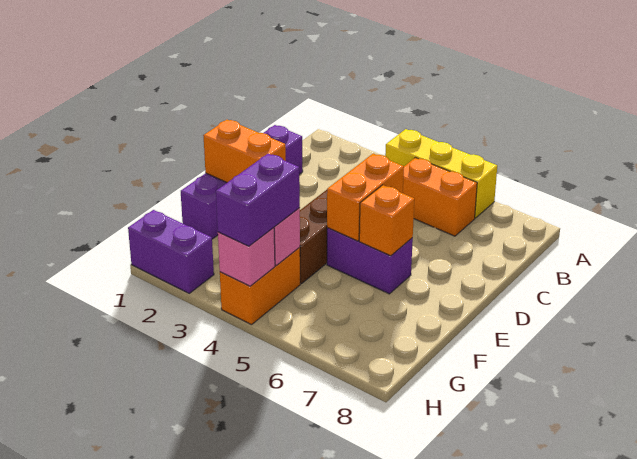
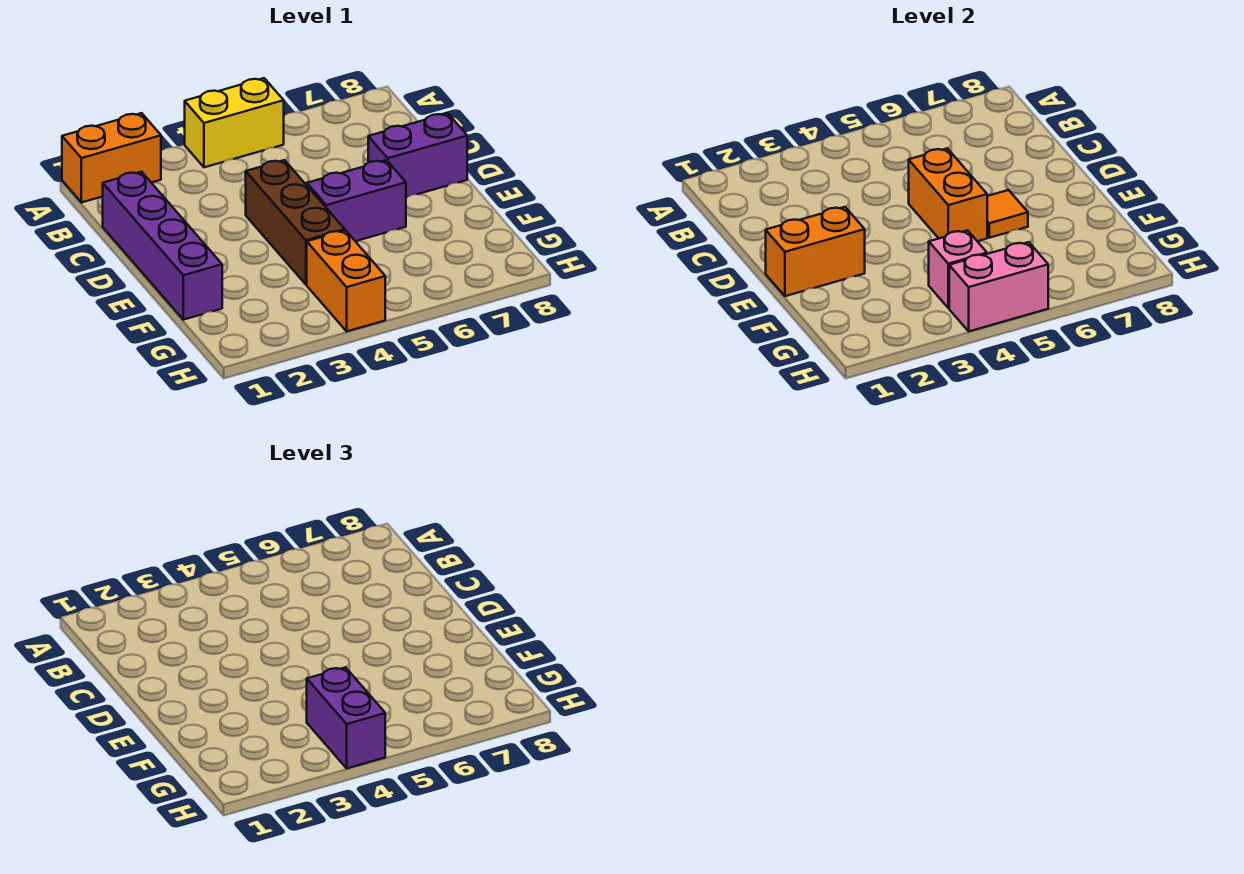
yellow brick A4:A6 level 1 -> yellow brick A4:A5 level 1
orange brick B5:B6 level 1 -> orange brick A1:A2 level 1
orange brick E6 level 2 -> orange tile E6 level 2
purple brick H1:H2 level 1 -> purple brick D7:D8 level 1
pink brick H4 level 2 -> pink brick H4:H5 level 2

